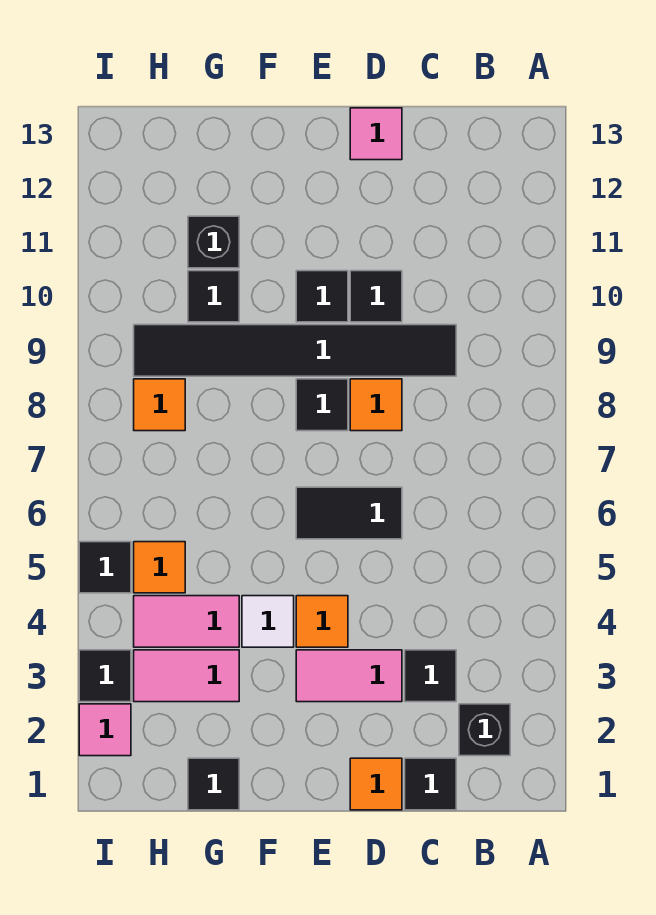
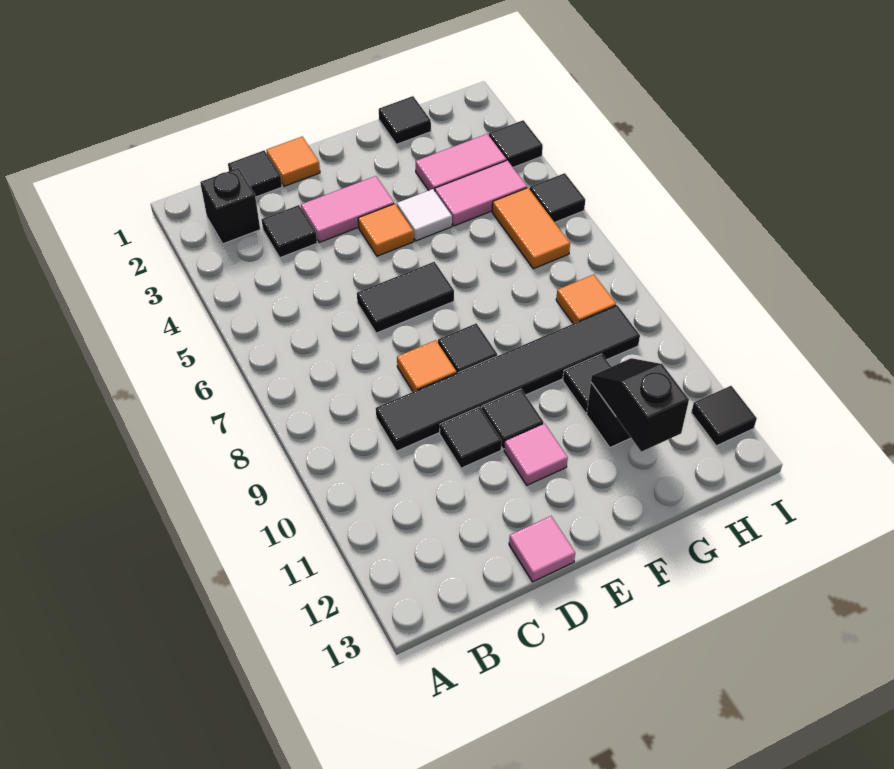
none -> black slope G11:G12 level 2 top 12
orange tile H5 level 1 -> orange tile H5:H6 level 1
pink tile I2 level 1 -> pink tile E11 level 1
none -> black tile I12 level 1

